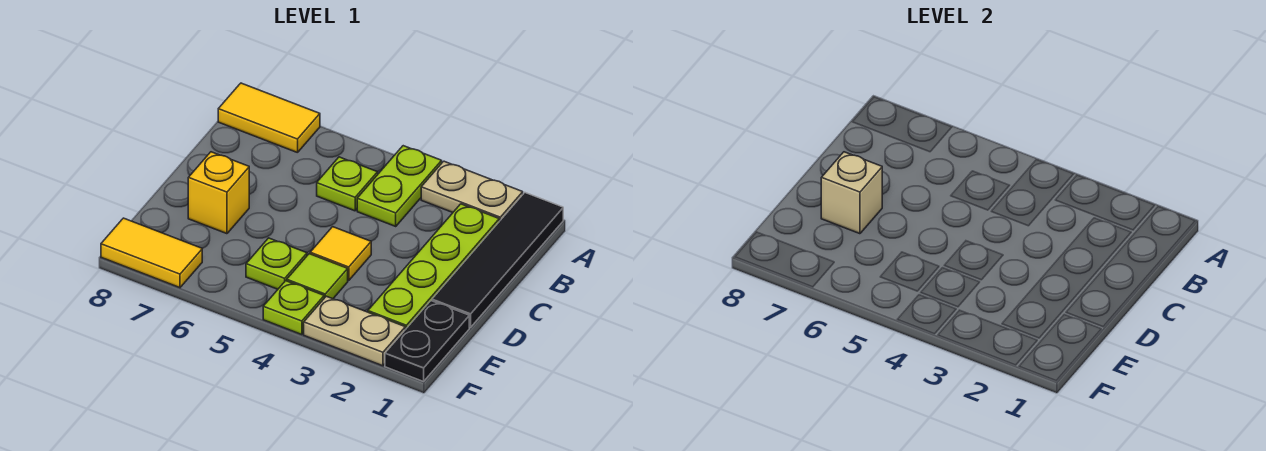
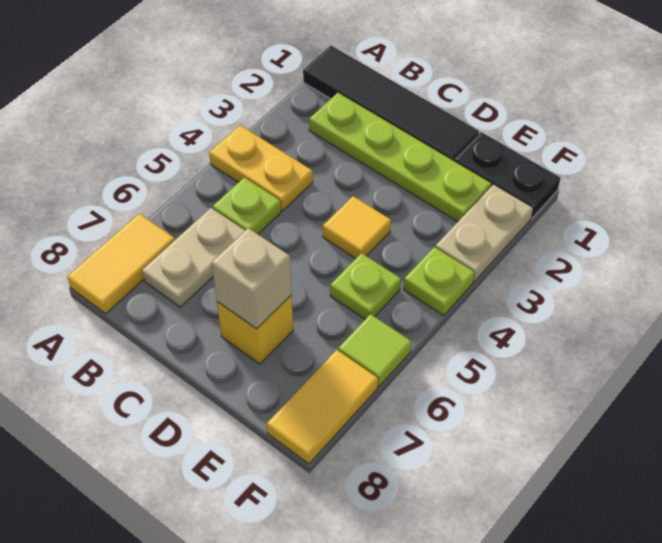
tan plate A2:A3 level 1 -> tan plate B6:B7 level 1
lime plate A4:B4 level 1 -> yellow plate A4:B4 level 1
lime tile E4 level 1 -> lime tile F6 level 1

